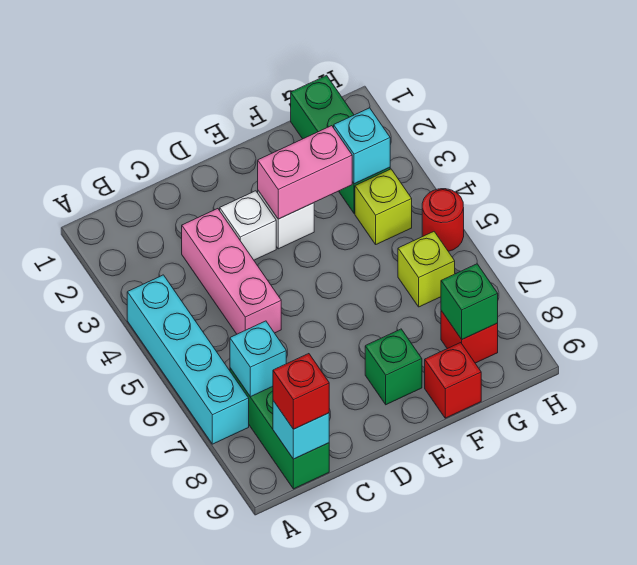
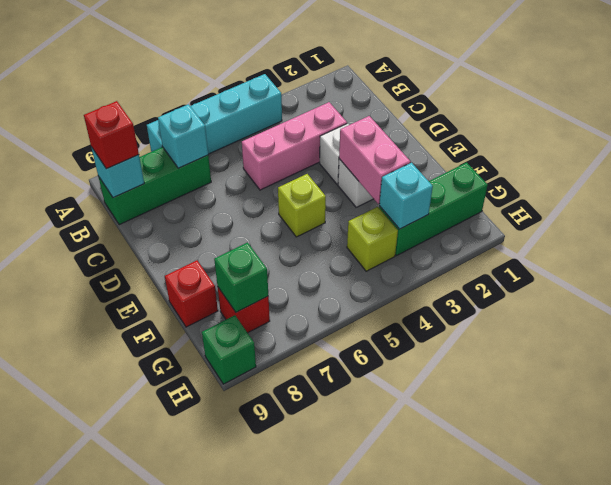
green brick E8 level 1 -> green brick H9 level 1
lime brick G6 level 1 -> lime brick E5 level 1
red round brick H5 level 1 -> none

